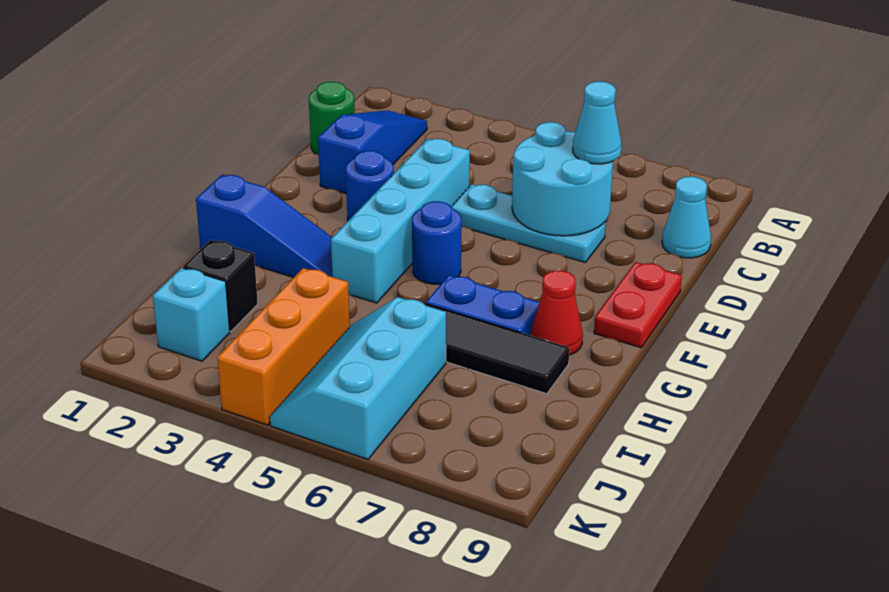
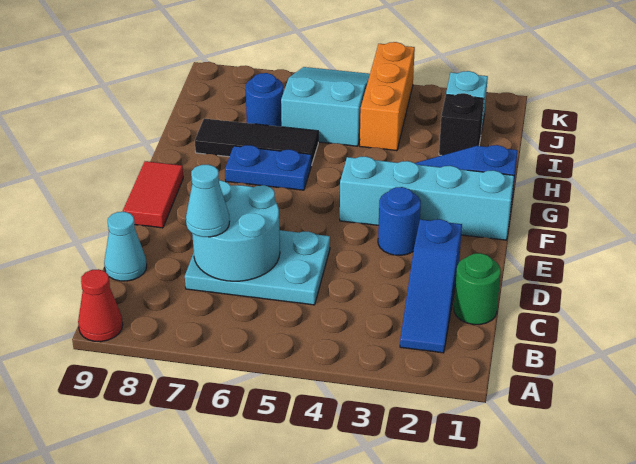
cyan brick D4:G4 level 1 -> cyan brick F1:F4 level 1
cyan plate D5:D7 level 1 -> cyan plate C5:D7 level 1
red plate E9:F9 level 1 -> red tile E9:F9 level 1
blue round brick F5 level 1 -> blue round brick I7 level 1
red cone G8 level 1 -> red cone A9 level 1
cyan slope I5:K6 level 1 top 6 -> cyan slope I5:K6 level 1 top I

